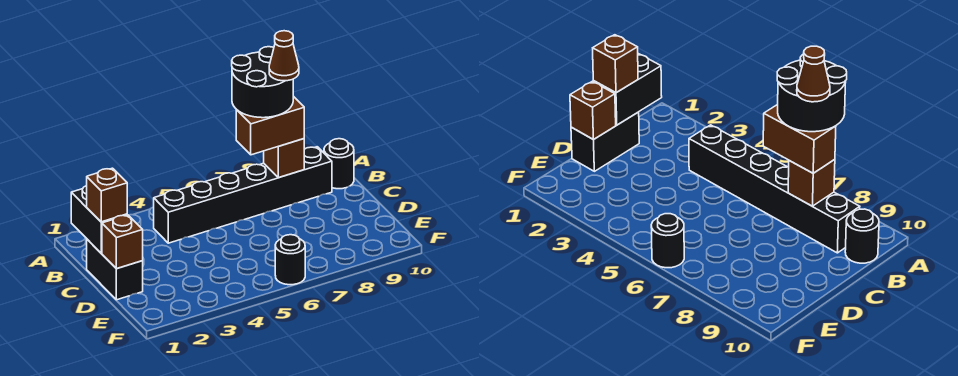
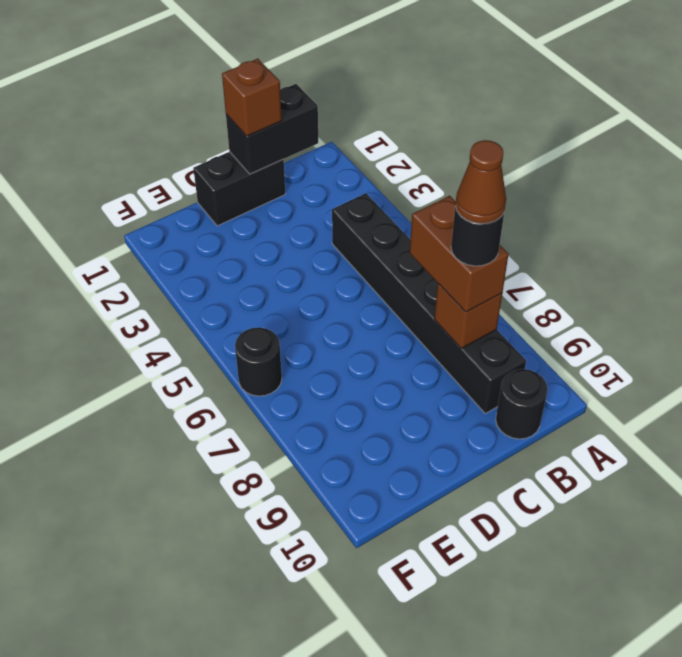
black round brick A7:B8 level 4 -> black round brick B8 level 4
brown brick D1 level 2 -> none

